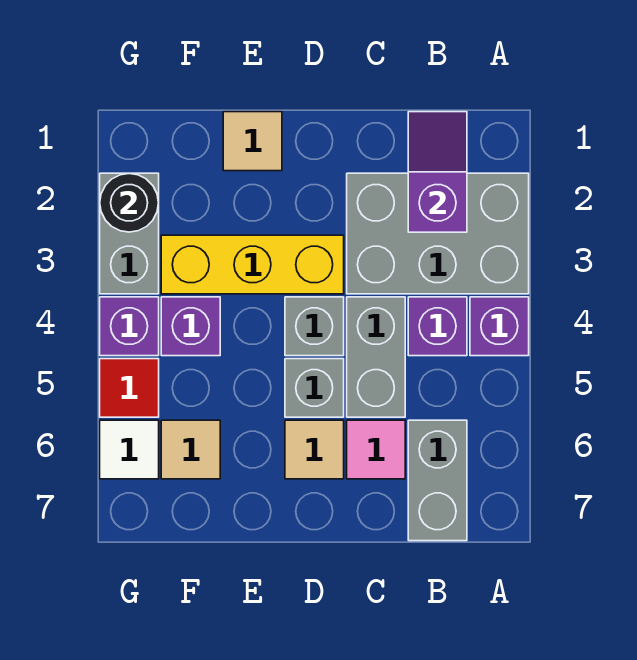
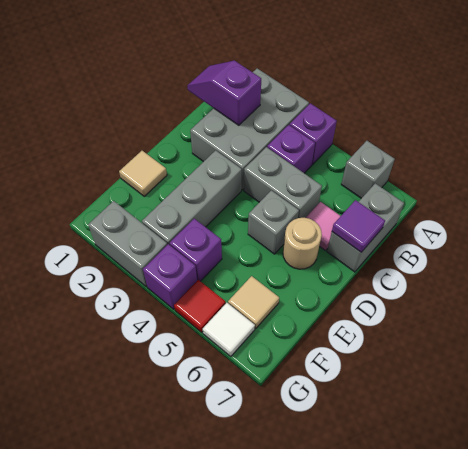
grey brick B6:B7 level 1 -> grey brick B7:C7 level 1
none -> purple tile C7 level 2
yellow brick D3:F3 level 1 -> grey brick D3:F3 level 1
grey brick D4 level 1 -> grey brick A6 level 1
tan tile D6 level 1 -> tan round brick D6 level 1
black round brick G2 level 2 -> none

